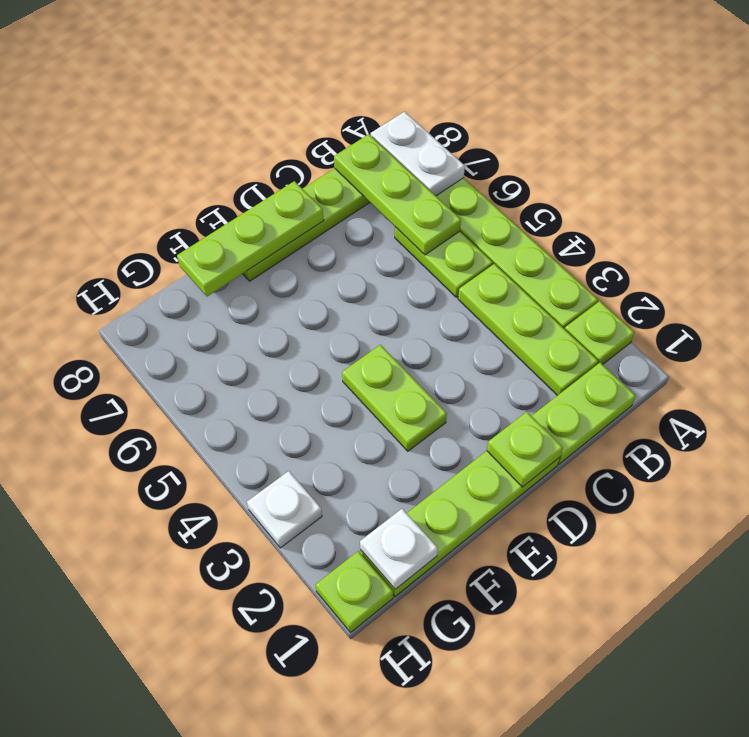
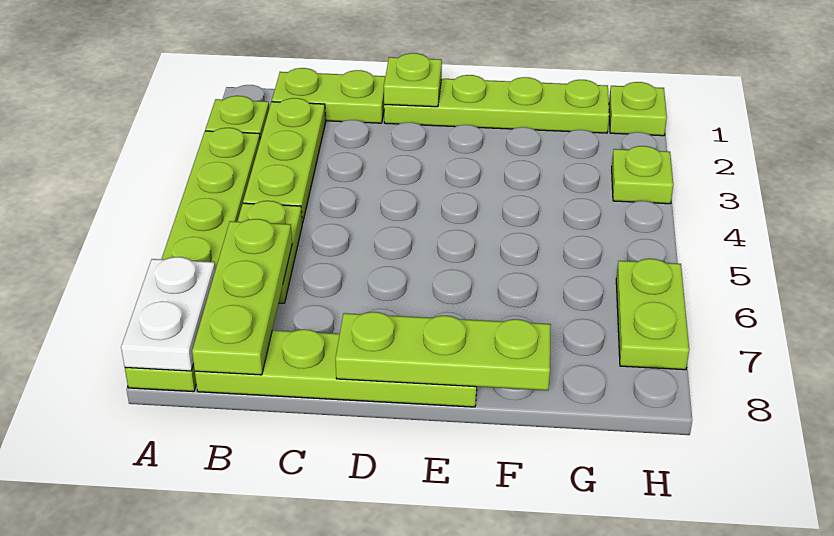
lime plate E3:E4 level 1 -> lime plate H6:H7 level 1
white plate G1 level 2 -> none
white plate H3 level 1 -> lime plate H3 level 1

